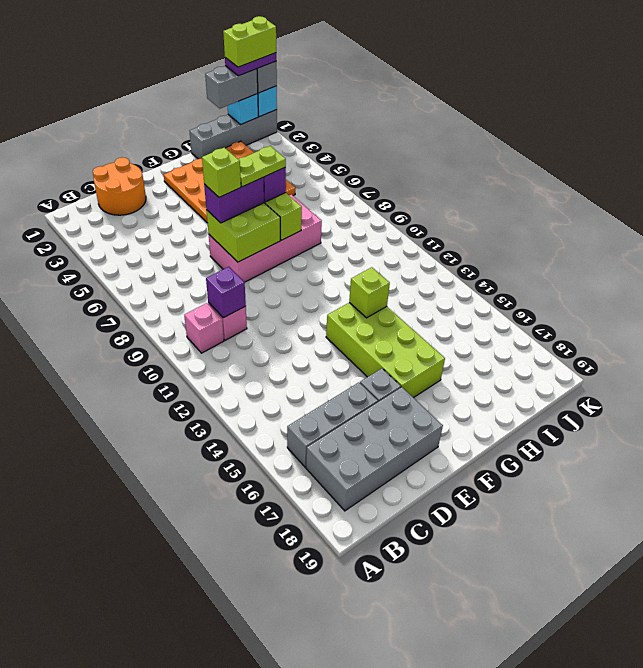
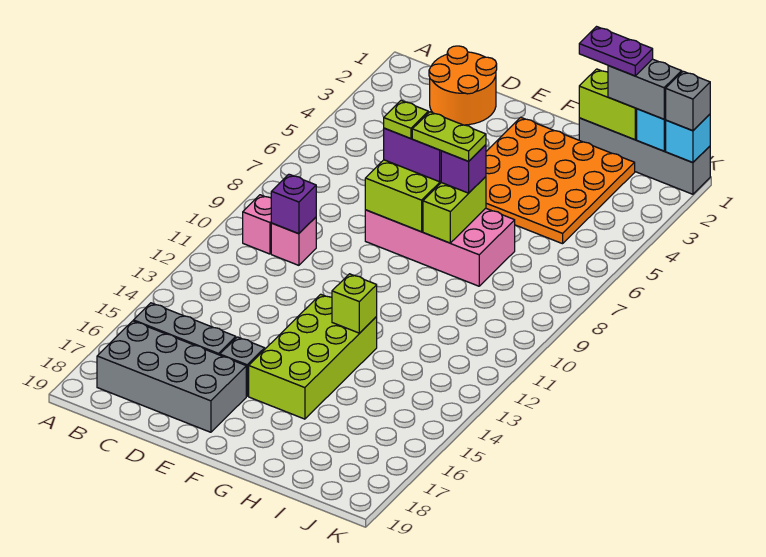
lime brick E7 level 4 -> lime plate E7 level 4
purple plate J1:K1 level 4 -> purple plate H1:I1 level 4
lime brick J1:K1 level 5 -> lime brick H1:I1 level 2

